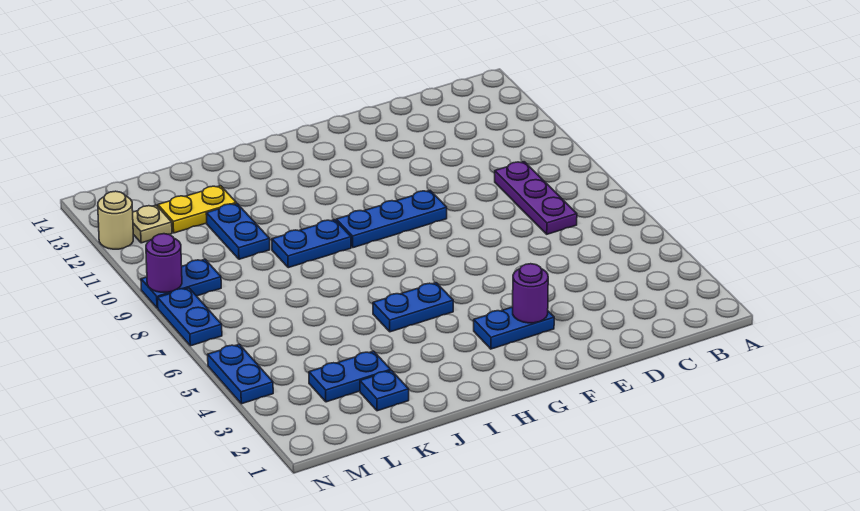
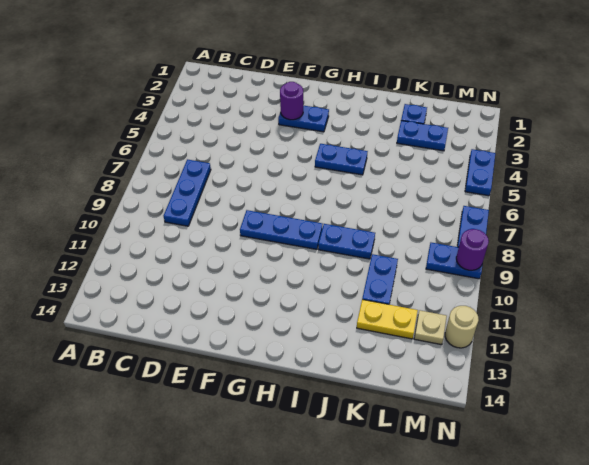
purple plate C7:C9 level 1 -> blue plate C7:C9 level 1

